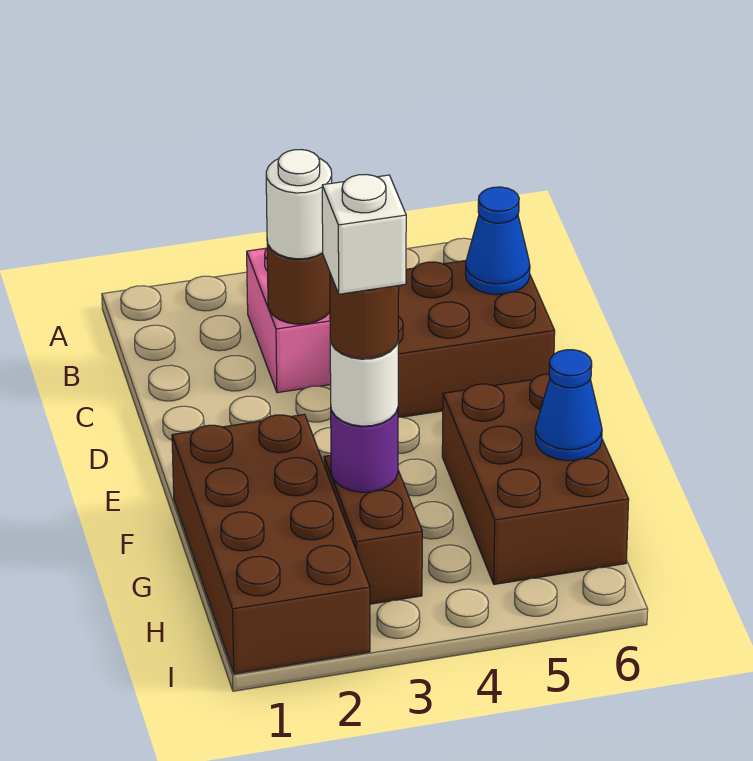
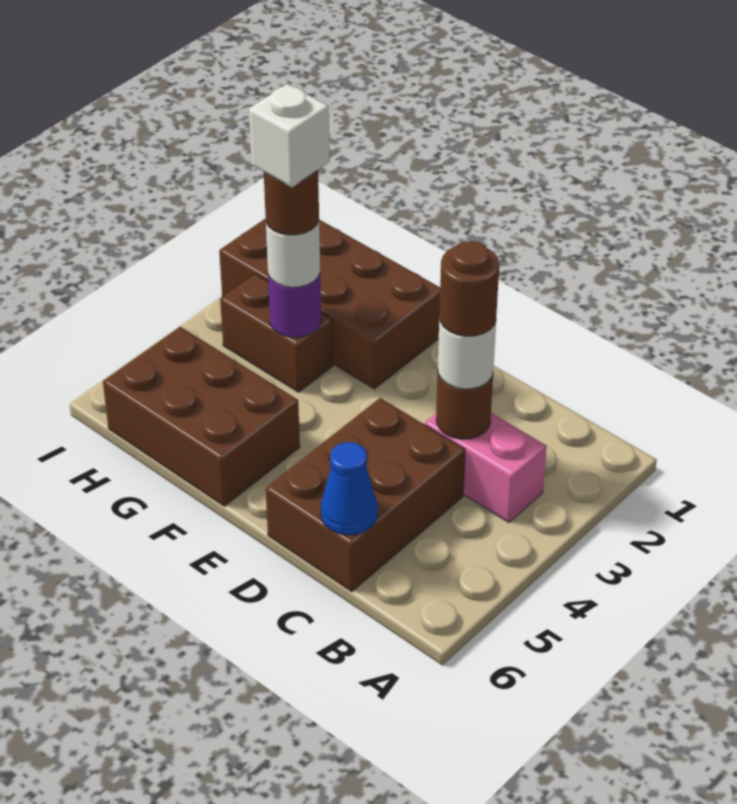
none -> brown round brick C3 level 4
blue cone G6 level 2 -> none

